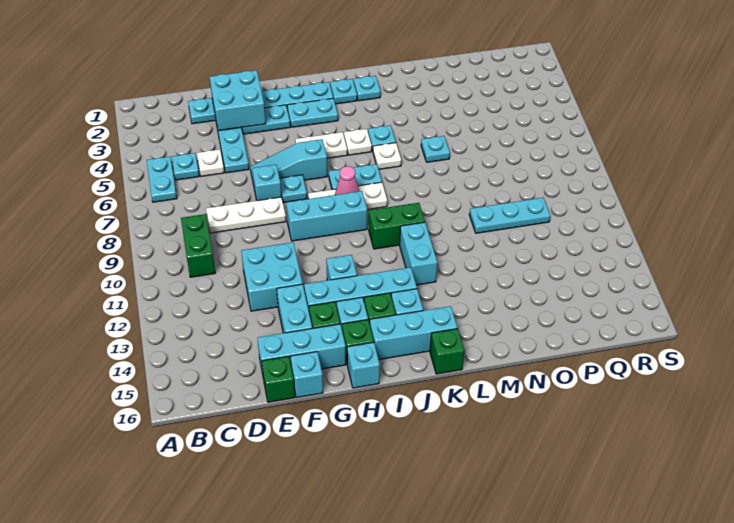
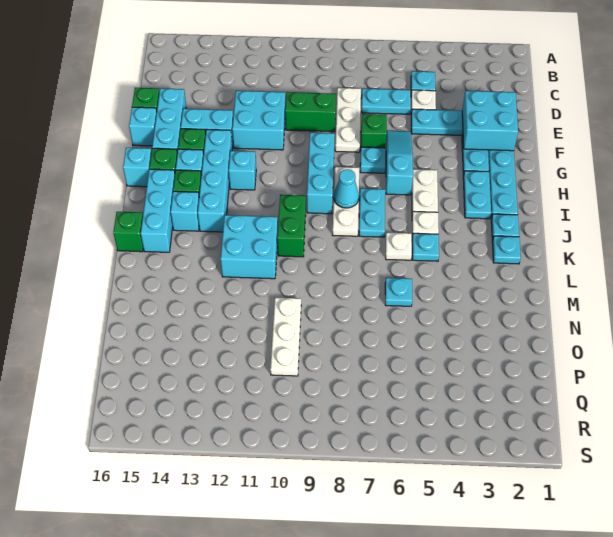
cyan plate B5:B6 level 1 -> cyan plate D6:D7 level 1
green brick C9:C10 level 1 -> green brick E9:E10 level 1
cyan brick F7 level 1 -> green brick F7 level 1
pink cone I8 level 2 -> cyan cone I8 level 2
cyan brick K11:K12 level 1 -> cyan brick K11:L12 level 1
cyan plate N10:P10 level 1 -> white plate N10:P10 level 1

